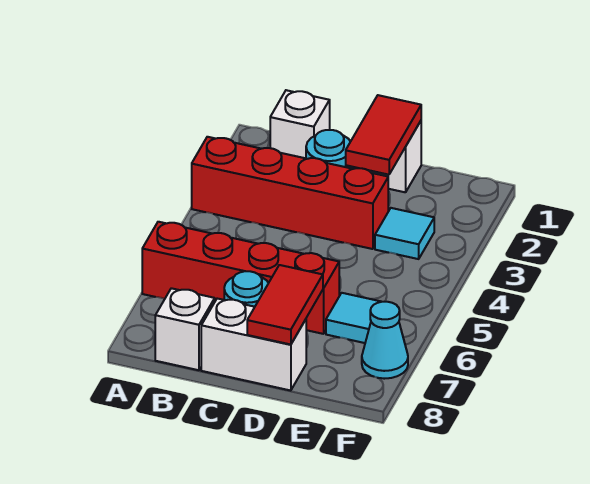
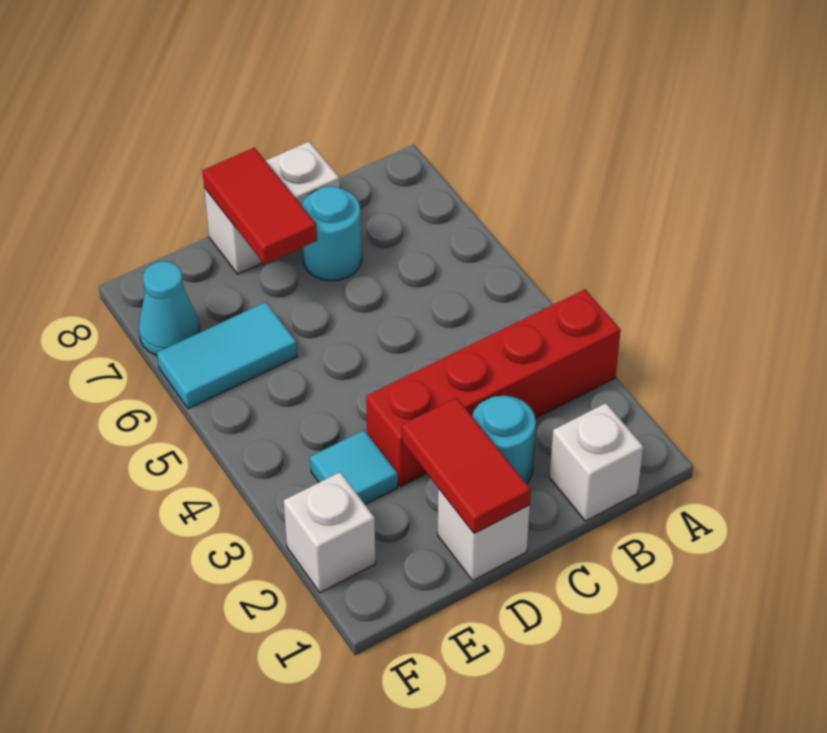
red brick A6:D6 level 1 -> none
white brick B8 level 1 -> white brick F2 level 1
cyan tile E6 level 1 -> cyan tile E6:F6 level 1

